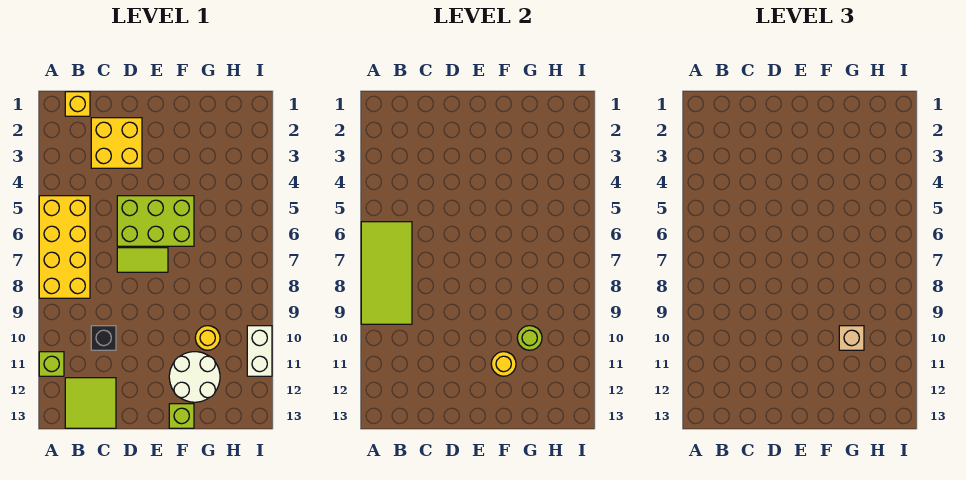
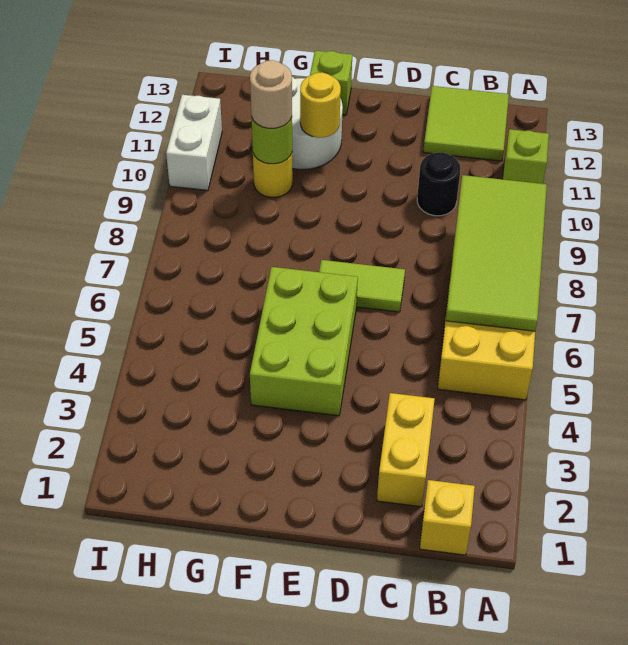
yellow brick C2:D3 level 1 -> yellow brick C2:C3 level 1
black brick C10 level 1 -> black round brick C10 level 1
lime brick D5:F6 level 1 -> lime brick E4:F6 level 1
tan brick G10 level 3 -> tan round brick G10 level 3

